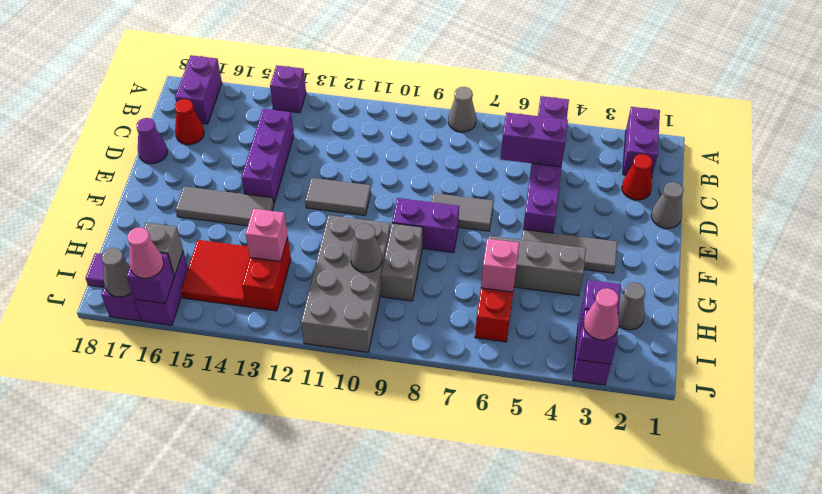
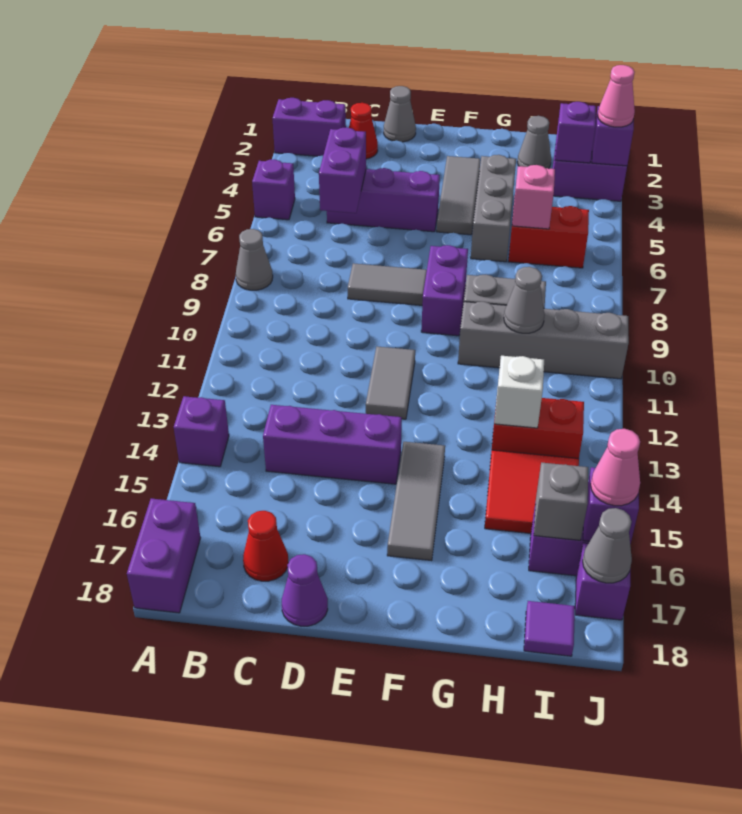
purple brick A17:B17 level 1 -> purple brick A17:A18 level 1
grey tile E7:E8 level 1 -> grey tile D8:E8 level 1
grey brick G10:J11 level 1 -> grey brick G10:J10 level 1
pink brick H13 level 2 -> white brick H13 level 2

